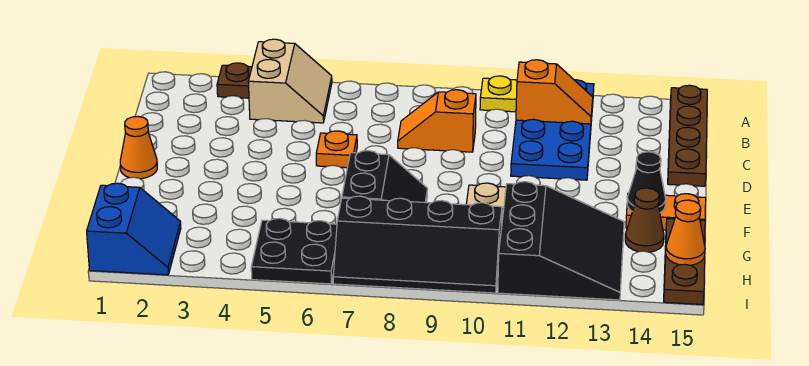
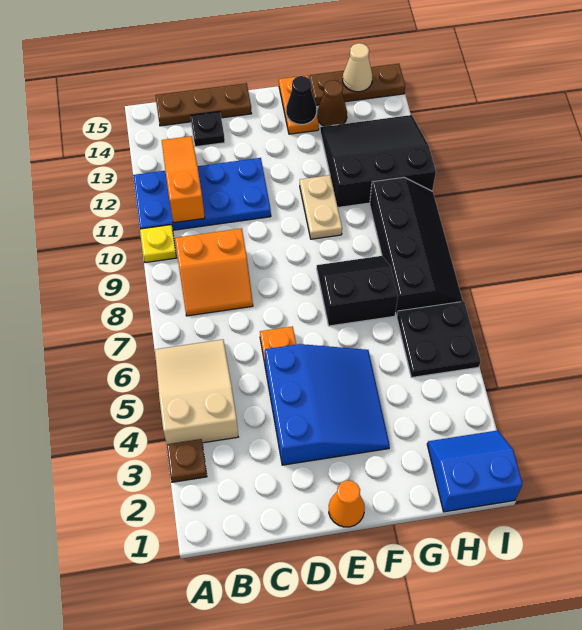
tan slope A4:B5 level 1 top 4 -> tan slope A4:B6 level 1 top 4
brown plate A15:D15 level 1 -> brown plate B15:D15 level 1
orange slope B11:B12 level 2 top 11 -> orange slope B11:B13 level 2 top 11
orange slope C8:C9 level 1 top 9 -> orange slope B8:C9 level 1 top 9
none -> black plate C14 level 1
none -> blue slope D3:F5 level 1 top D
orange cone H15 level 2 -> tan cone H15 level 2

